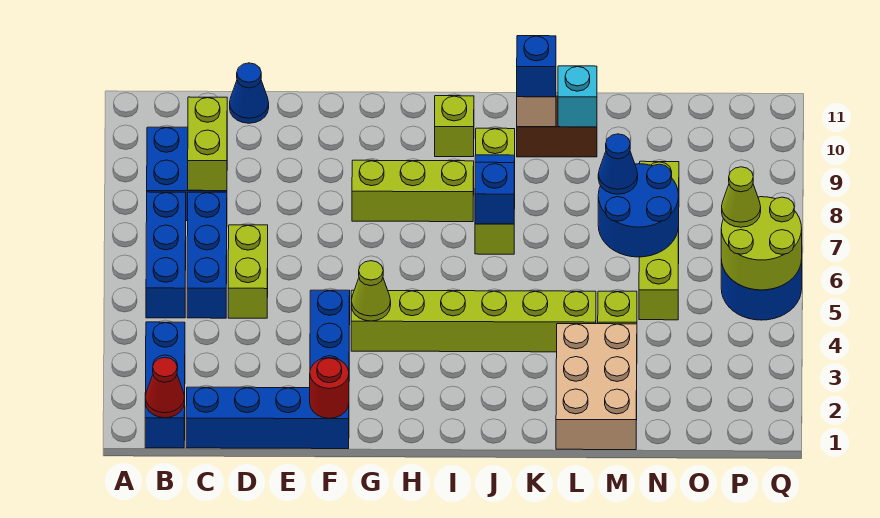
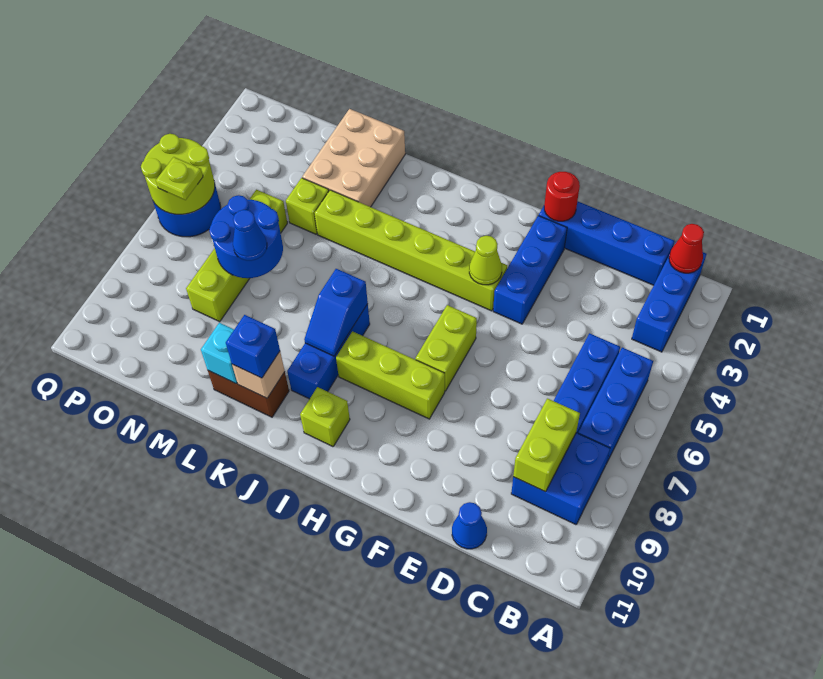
lime brick D5:D6 level 1 -> lime brick G6:G7 level 1
lime brick J7:J9 level 1 -> blue brick J7:J9 level 1
lime cone P6 level 3 -> lime plate P6 level 3

